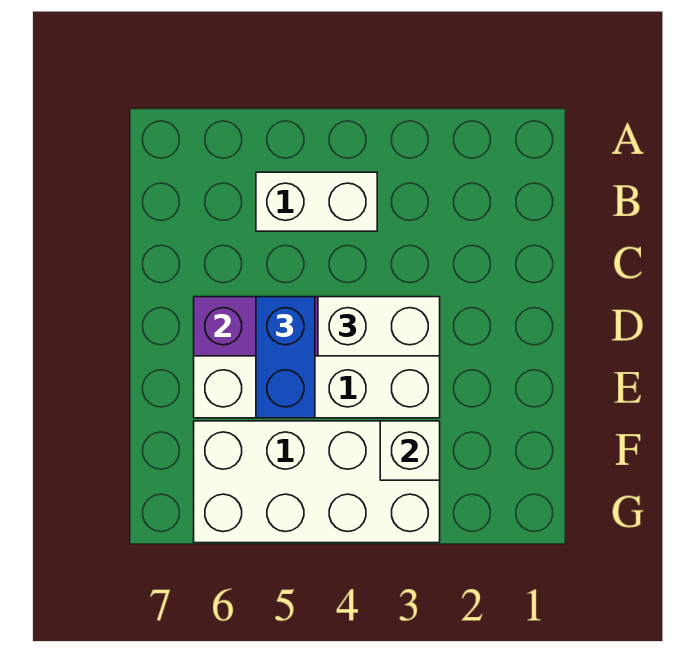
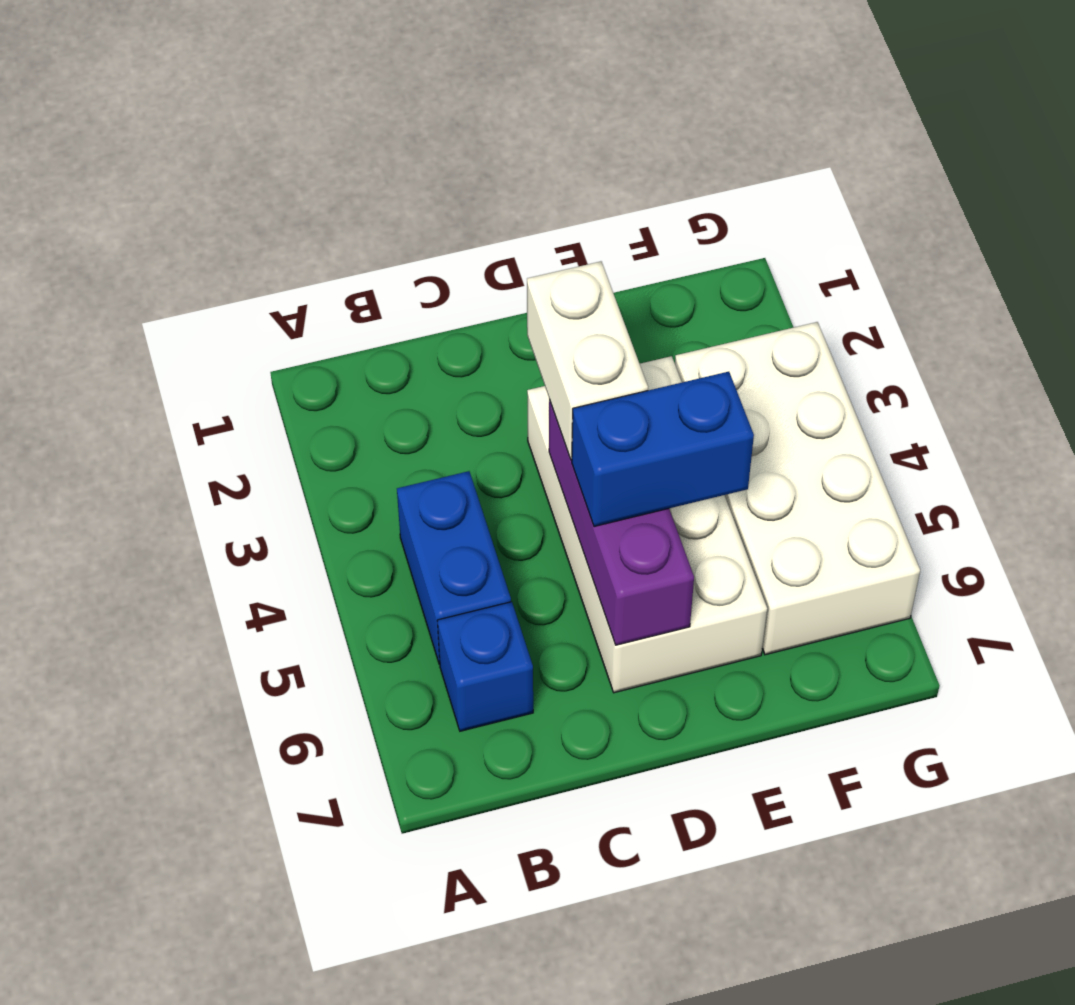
white brick B4:B5 level 1 -> blue brick B4:B5 level 1
none -> blue brick B6 level 1
white brick F3 level 2 -> none

